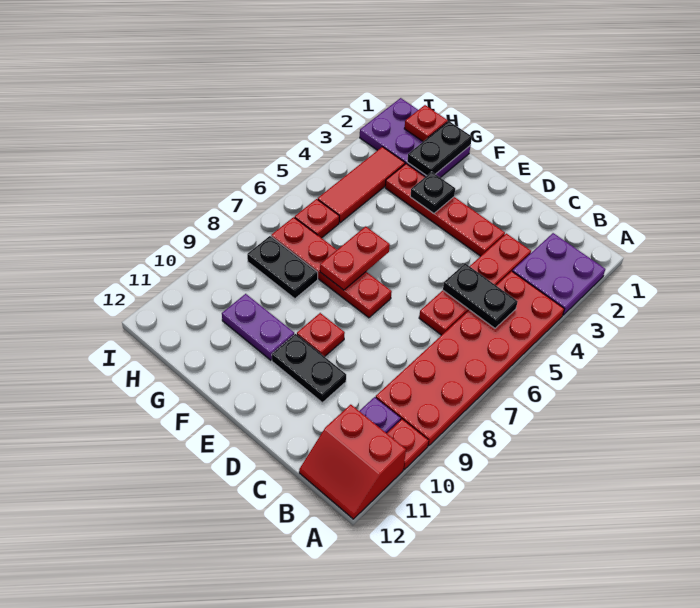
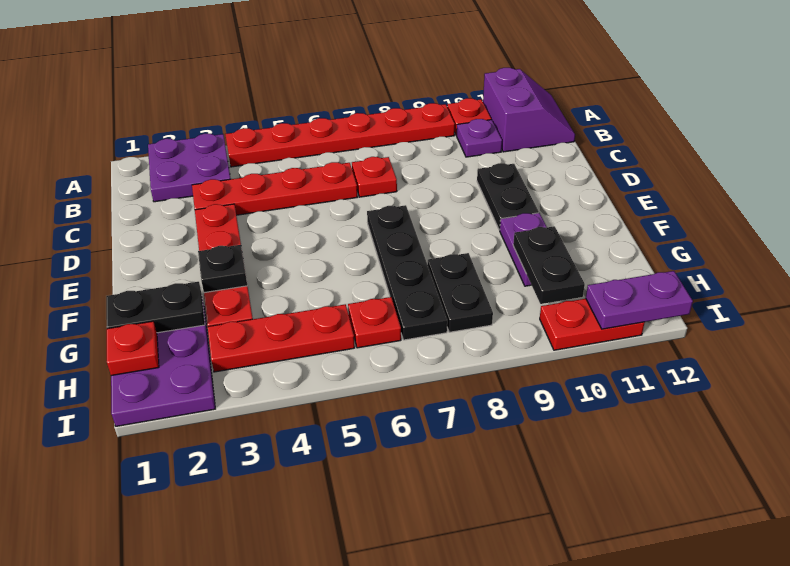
red plate A4:B9 level 1 -> red plate A4:A9 level 1
red slope A11:B12 level 1 top 11 -> purple slope A11:B12 level 1 top 11
black plate B5:C5 level 2 -> black plate G10:H10 level 2
red plate E7:H7 level 1 -> black plate E7:H7 level 1
red plate E9 level 1 -> red plate C7 level 1
red plate F6:F7 level 2 -> red plate I10:I11 level 1
red tile H3:H5 level 1 -> red plate H3:H5 level 1
none -> purple plate I11:I12 level 2

